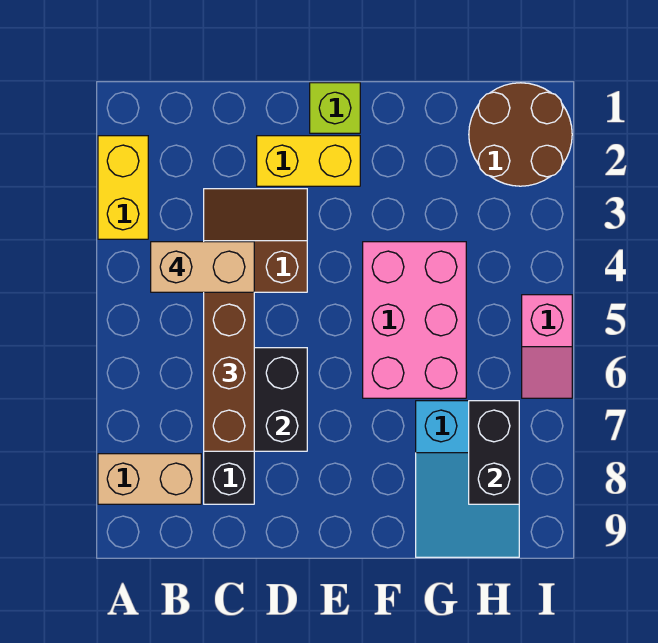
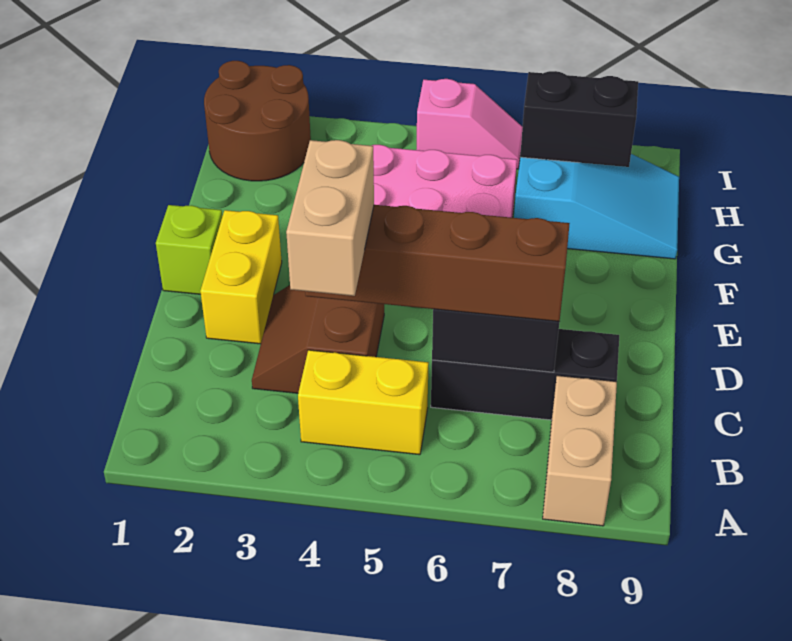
yellow brick A2:A3 level 1 -> yellow brick B4:B5 level 1

